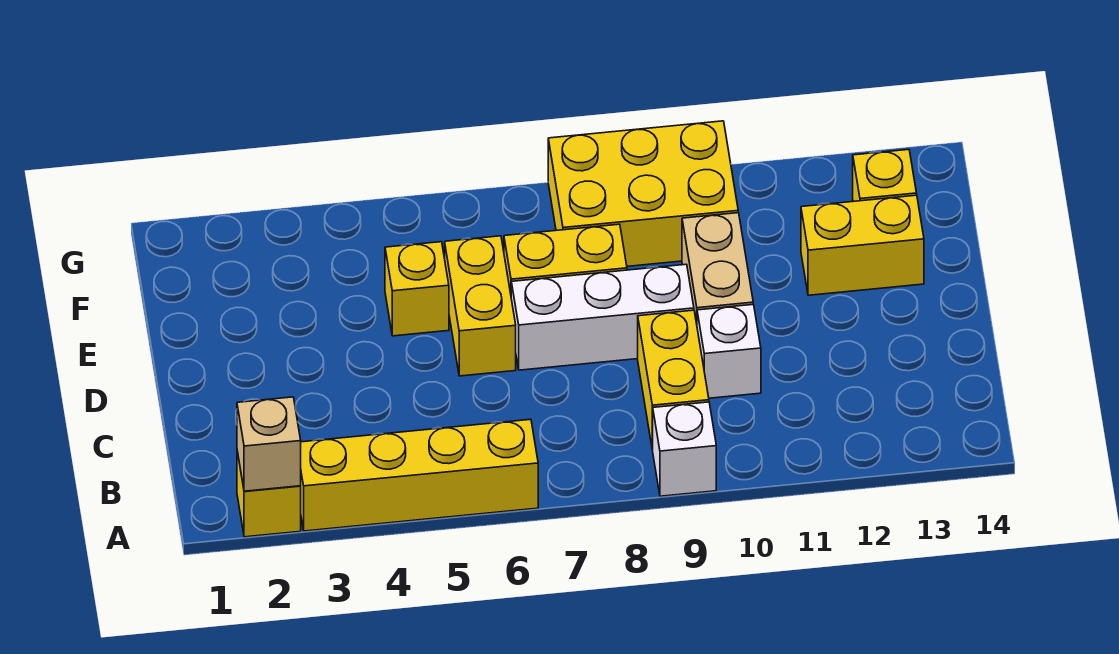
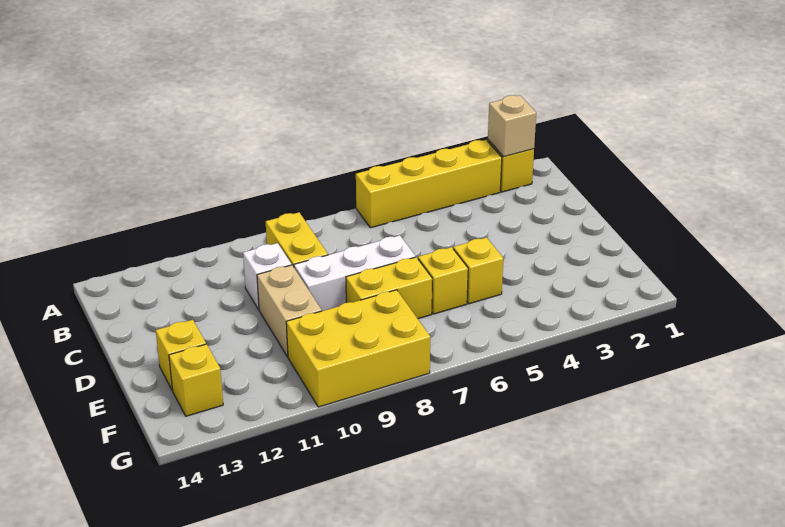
white brick A9 level 1 -> none
yellow brick D6:E6 level 1 -> yellow brick E6 level 1
yellow brick E12:E13 level 1 -> yellow brick E13 level 1

